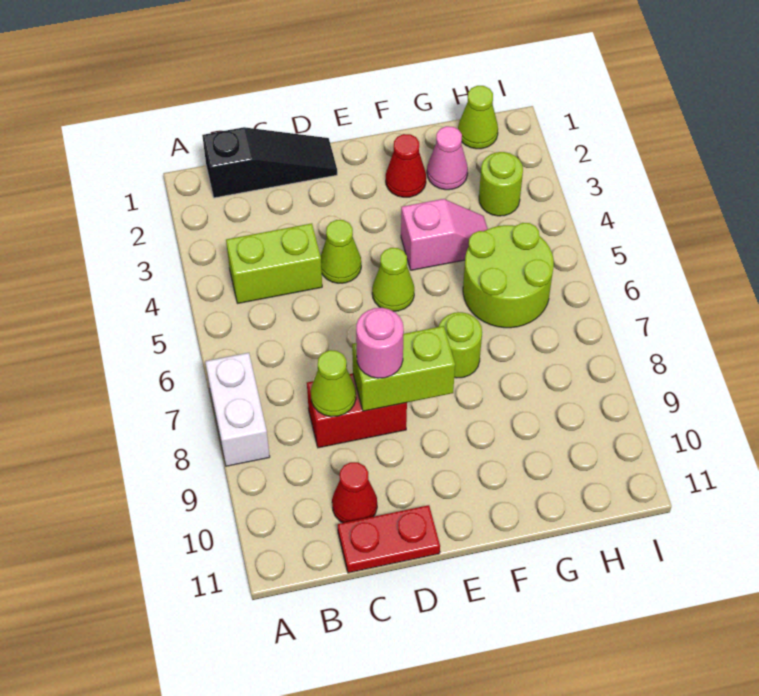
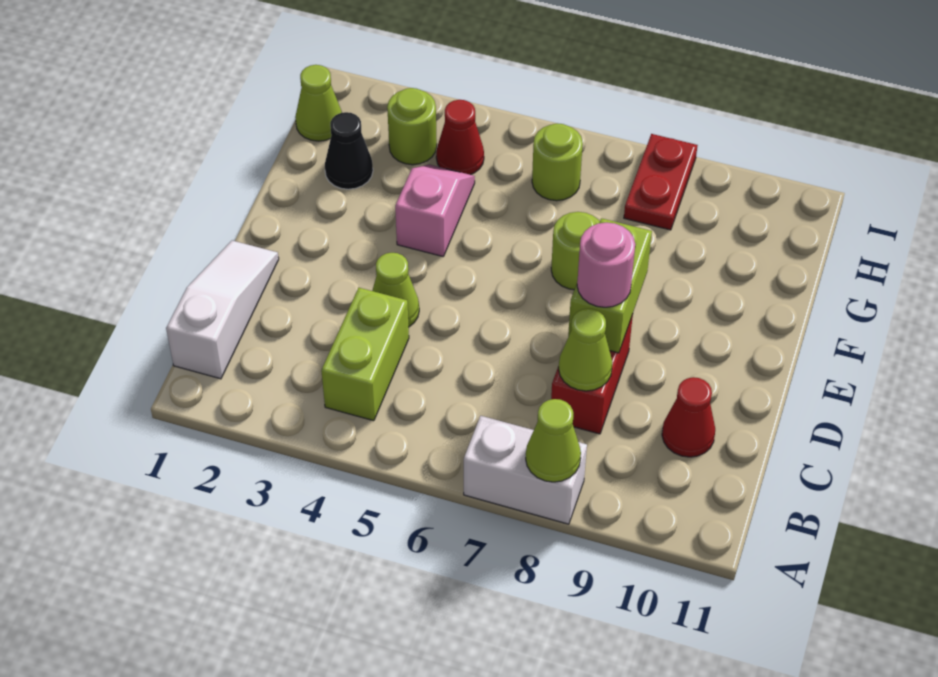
black slope B1:D1 level 1 top B -> white slope B1:D1 level 1 top B
red plate C11:D11 level 1 -> red plate H8:I8 level 1
lime cone E5 level 1 -> lime cone A8 level 2
red cone F2 level 1 -> red cone H4 level 1
pink cone G2 level 1 -> black cone G2 level 1
lime round brick G5:H6 level 1 -> lime round brick H6 level 1

